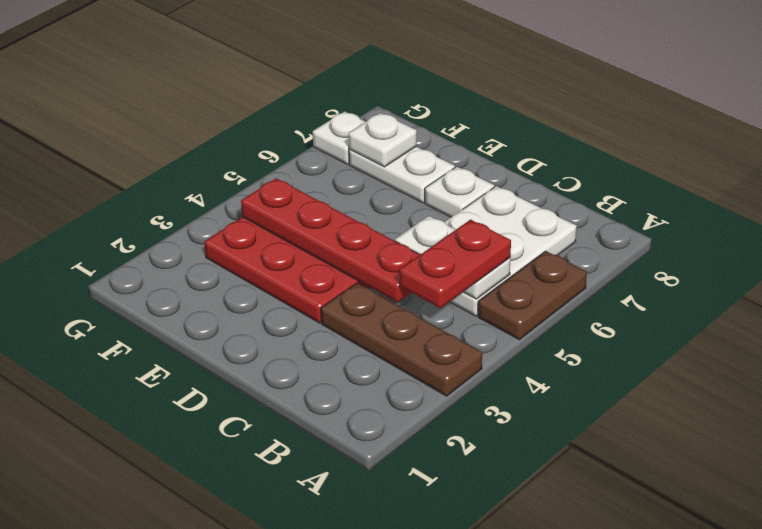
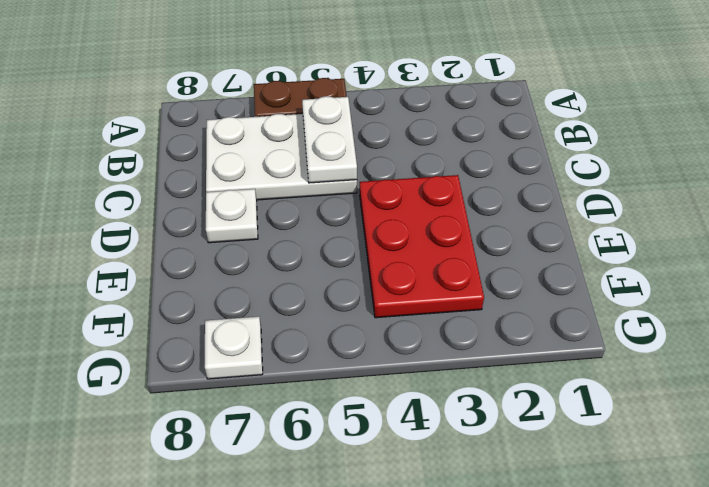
brown plate A3:C3 level 1 -> none
red plate B4:B5 level 3 -> none
red plate C4:F4 level 2 -> none
white plate E7:F7 level 1 -> none
white plate F7 level 2 -> none

